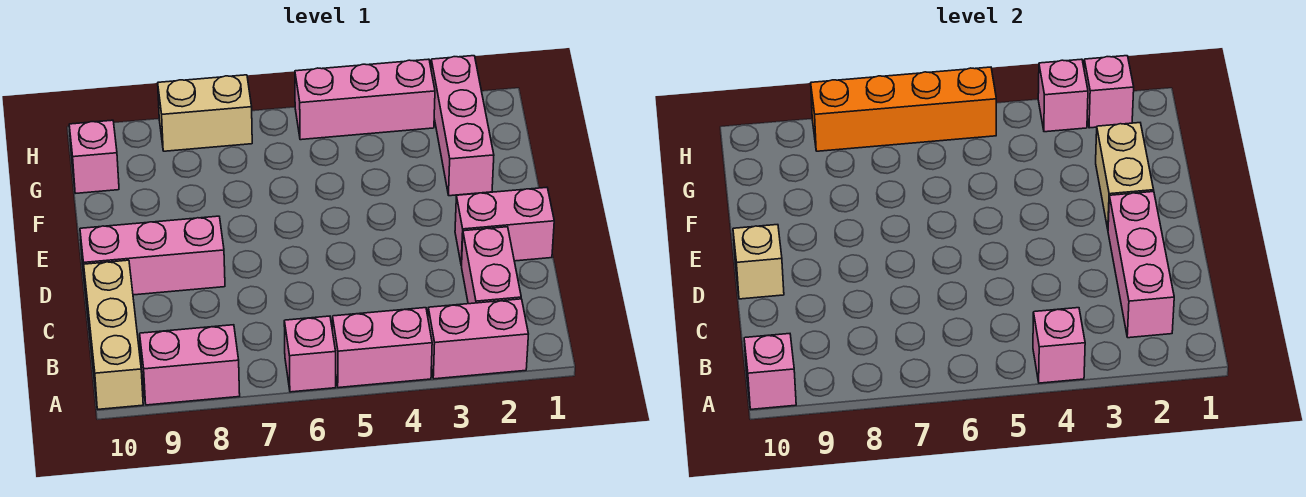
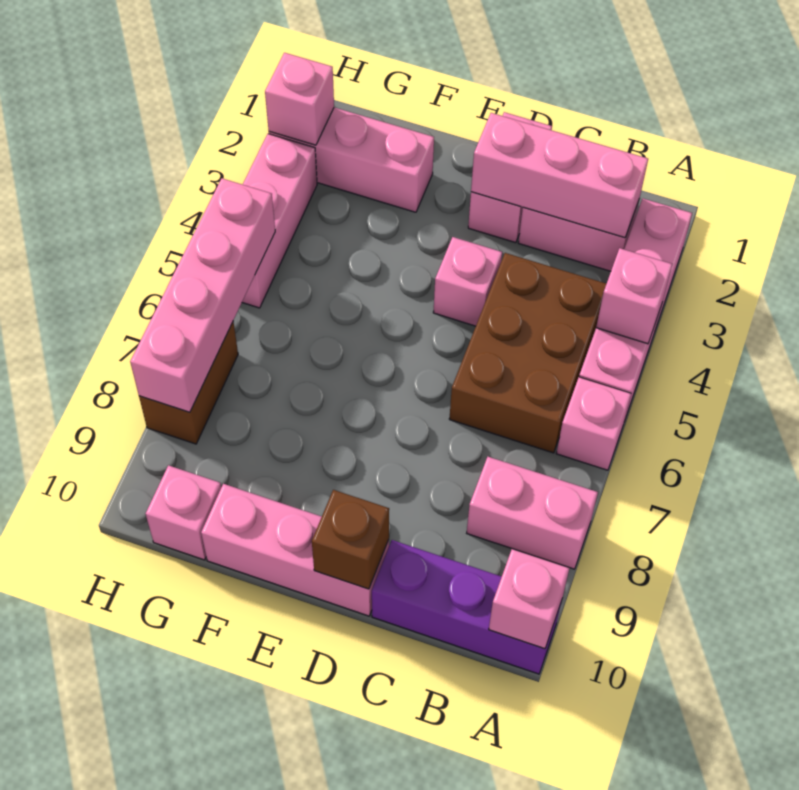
pink brick A8:A9 level 1 -> pink brick A8:B8 level 1
tan brick A10:C10 level 1 -> purple brick A10:C10 level 1
none -> brown brick B4:C6 level 1
pink brick D8:D10 level 1 -> pink brick D10:F10 level 1
tan brick D10 level 2 -> brown brick D10 level 2
tan brick E2:F2 level 2 -> none
pink brick H3 level 2 -> pink brick D4 level 1
orange brick H5:H8 level 2 -> pink brick H5:H8 level 2
tan brick H7:H8 level 1 -> brown brick H7:H8 level 1

